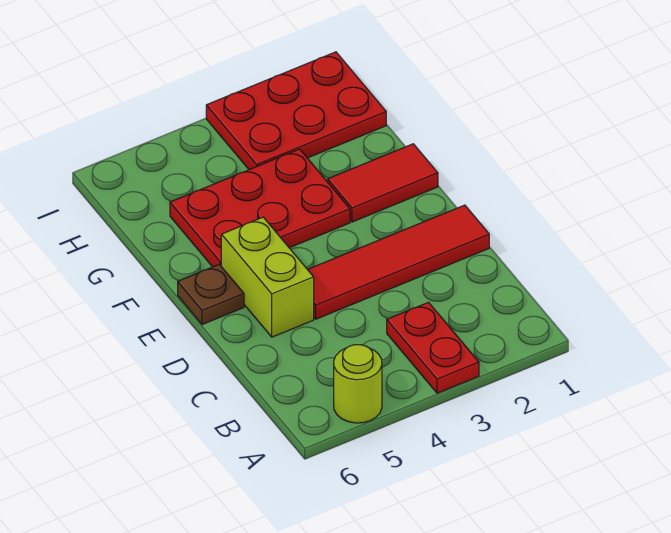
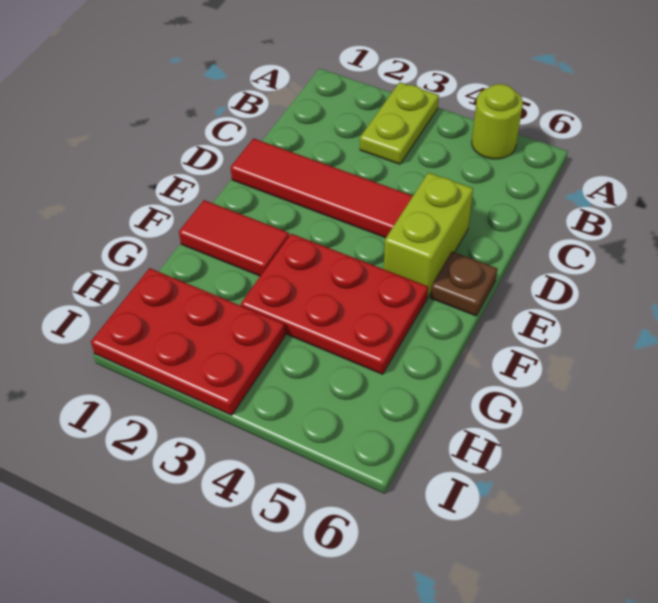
red plate A3:B3 level 1 -> lime plate A3:B3 level 1

